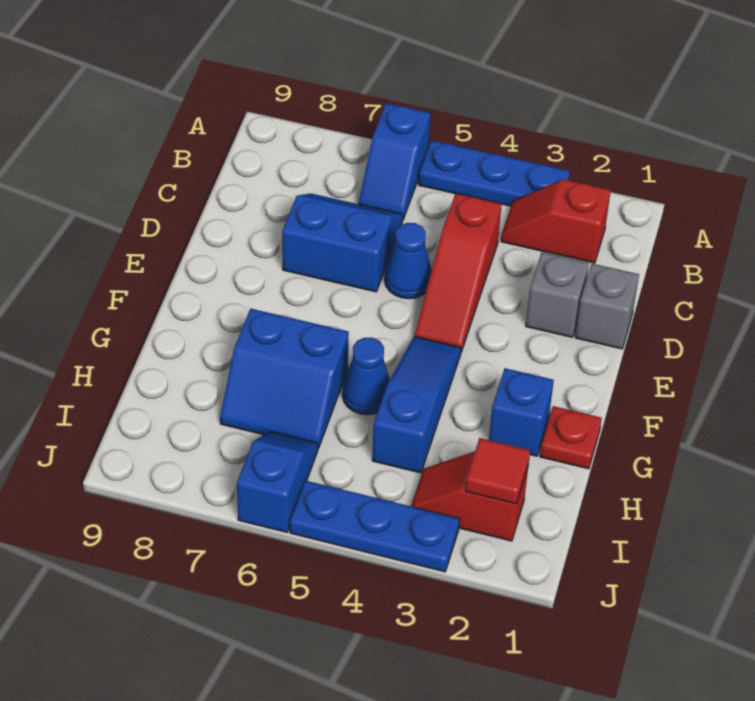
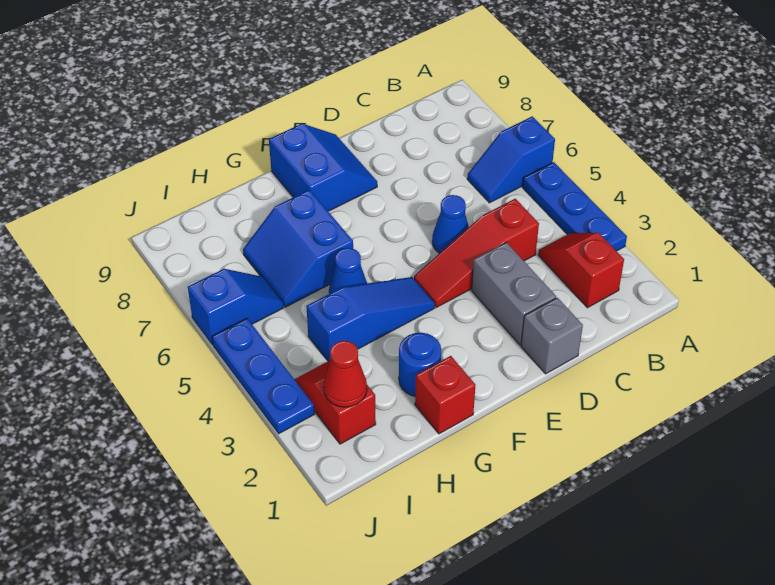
blue slope C6:D7 level 1 top D -> blue slope E8:F9 level 1 top F
grey brick D2 level 1 -> grey brick D2:D3 level 1
red plate G1 level 1 -> red brick G1 level 1
blue brick G2 level 1 -> blue round brick G2 level 1
red tile I2 level 2 -> red cone I2 level 2

